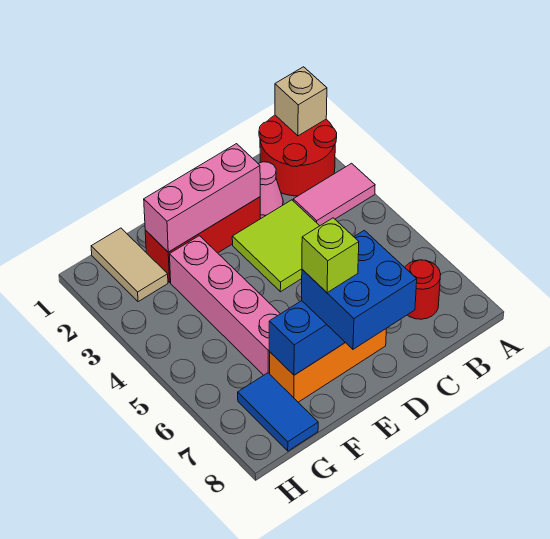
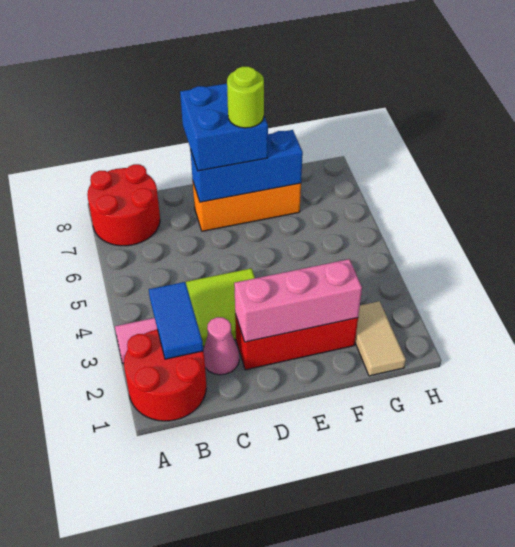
tan brick A1 level 2 -> none
red round brick B7 level 1 -> red round brick A7:B8 level 1
lime brick E7 level 4 -> lime round brick E7 level 4
pink brick F3:F6 level 1 -> none
blue tile G7:G8 level 1 -> blue tile B2:B3 level 2

